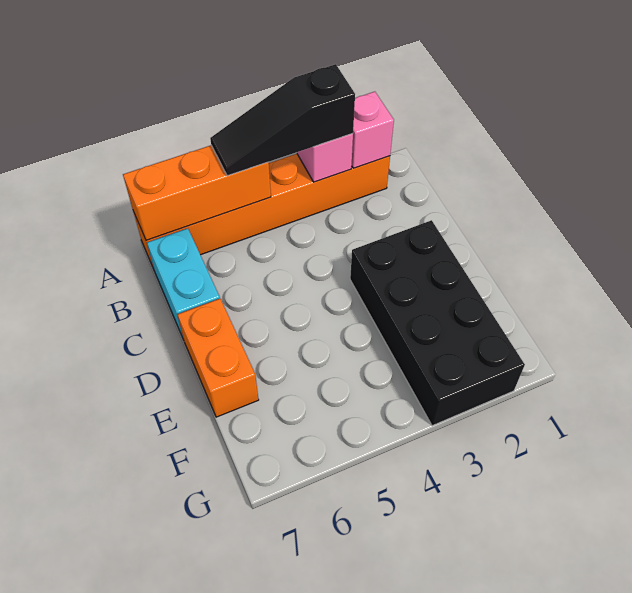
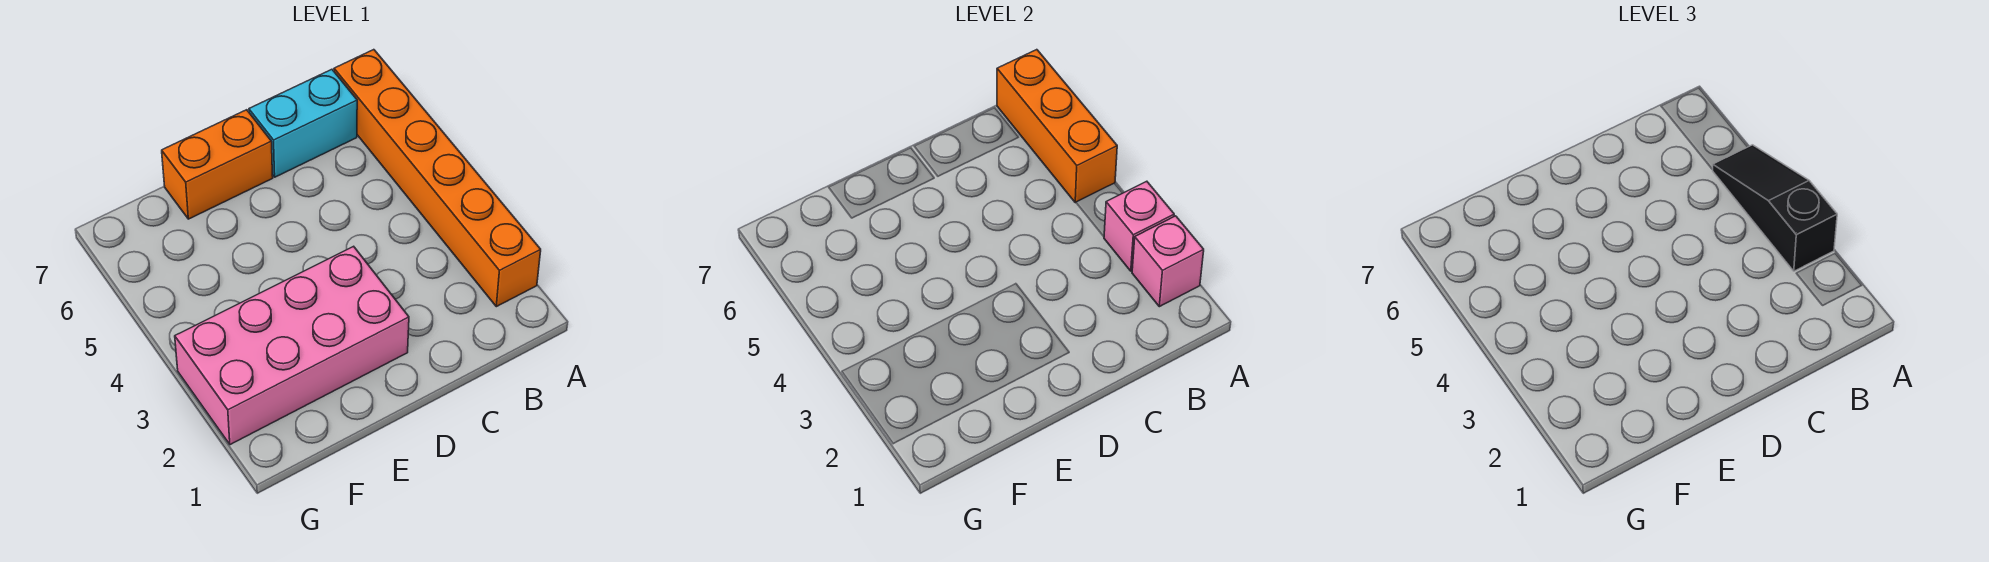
black brick D2:G3 level 1 -> pink brick D2:G3 level 1

